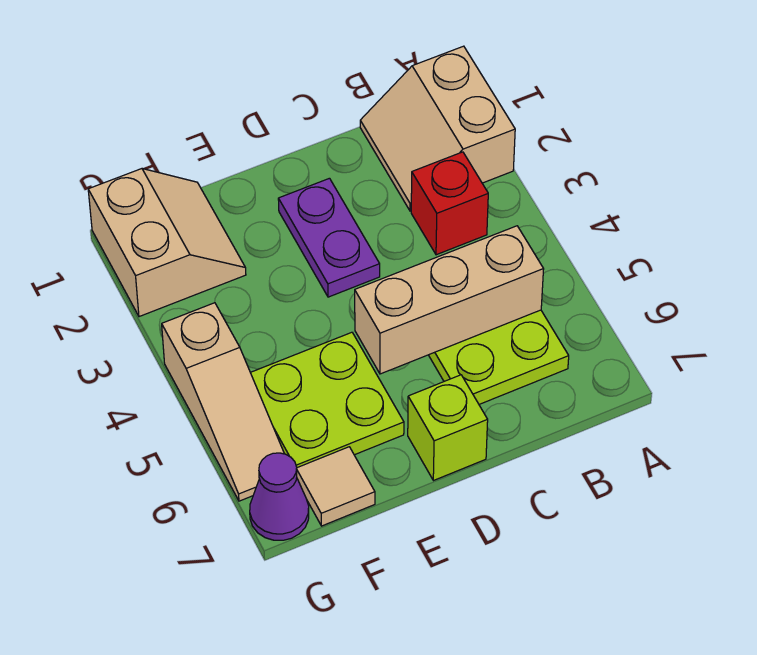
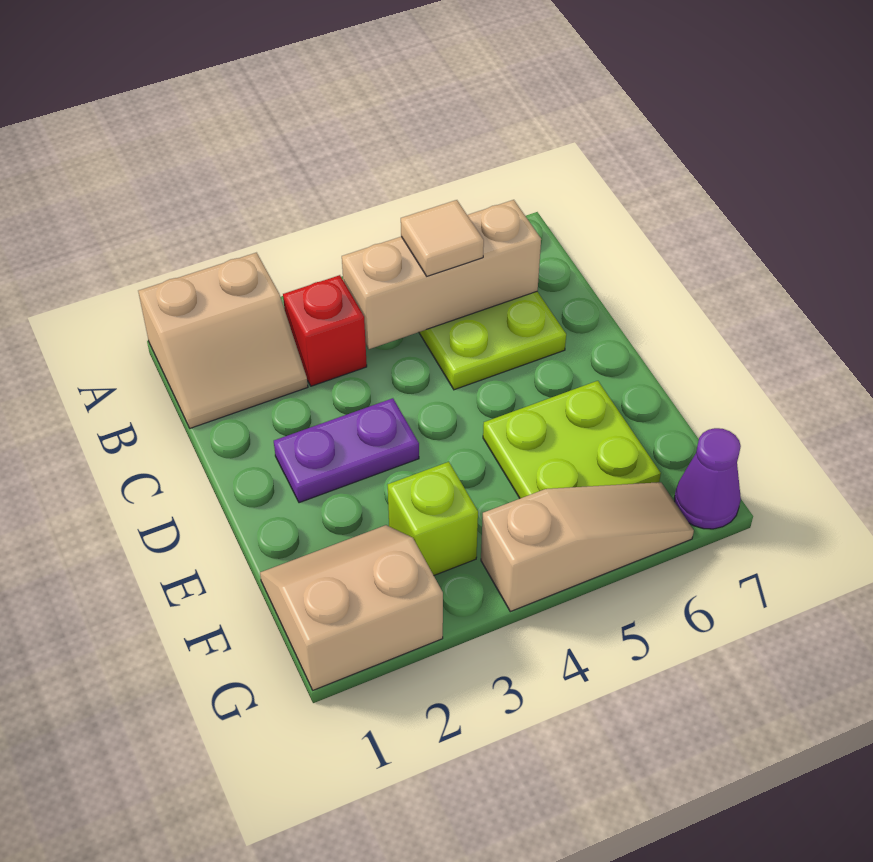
tan brick B5:D5 level 2 -> tan brick B4:B6 level 2
lime brick D7 level 1 -> lime brick F3 level 1
tan tile F7 level 1 -> tan tile B5 level 3

